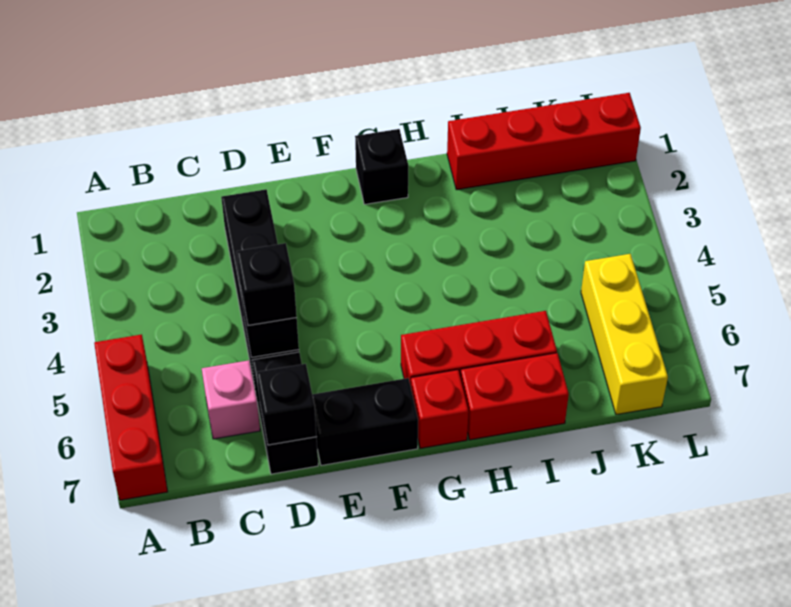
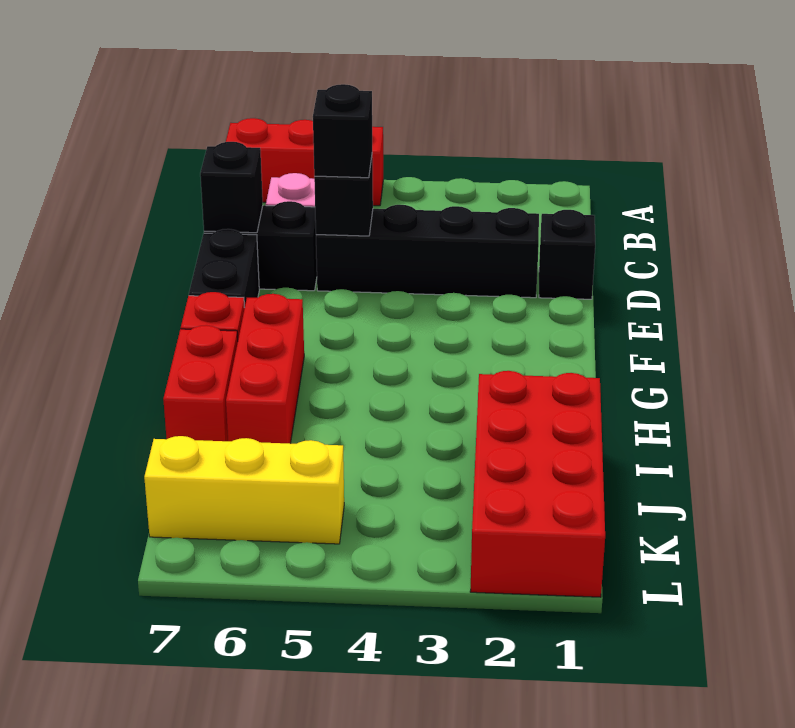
black brick G1 level 1 -> black brick D1 level 1
red brick I1:L1 level 1 -> red brick I1:L2 level 1

